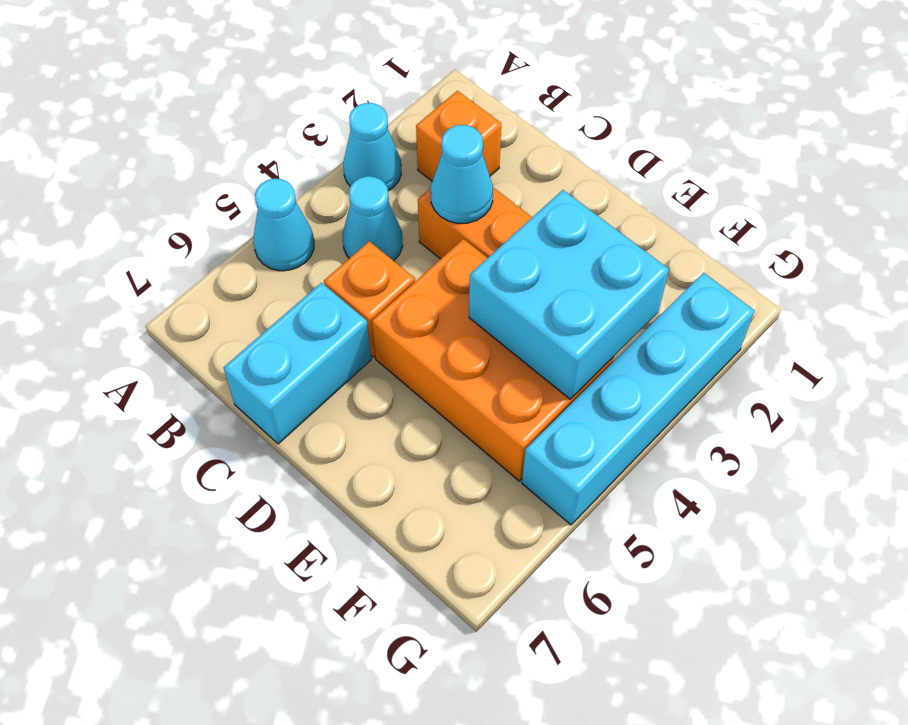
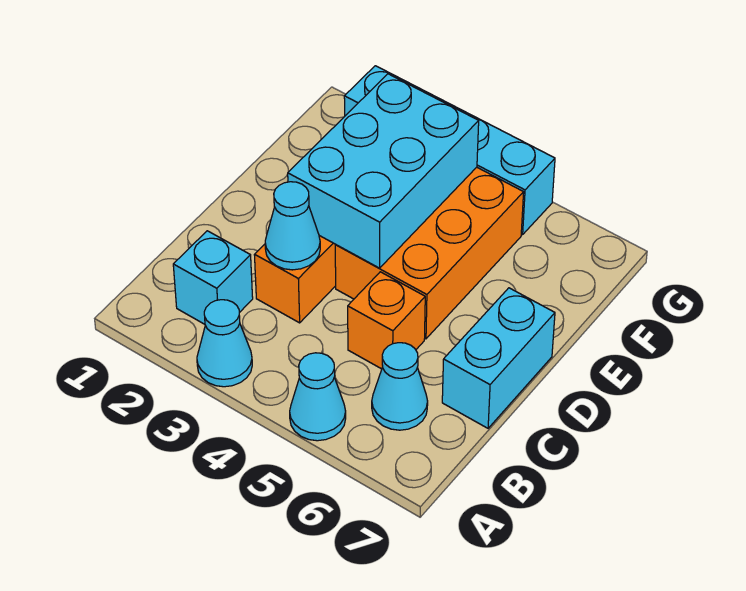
orange brick B2 level 1 -> cyan brick B2 level 1
cyan cone B4 level 1 -> cyan cone B6 level 1
cyan brick C6:C7 level 1 -> cyan brick C7:D7 level 1
cyan brick E3:F4 level 2 -> cyan brick D3:F4 level 2

